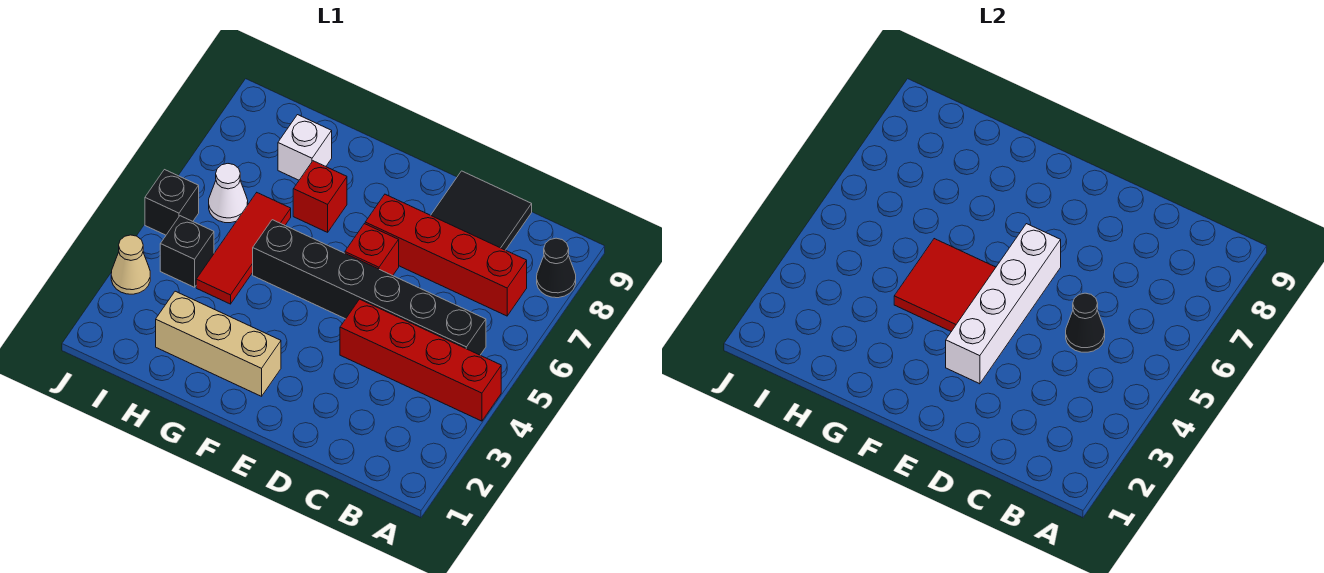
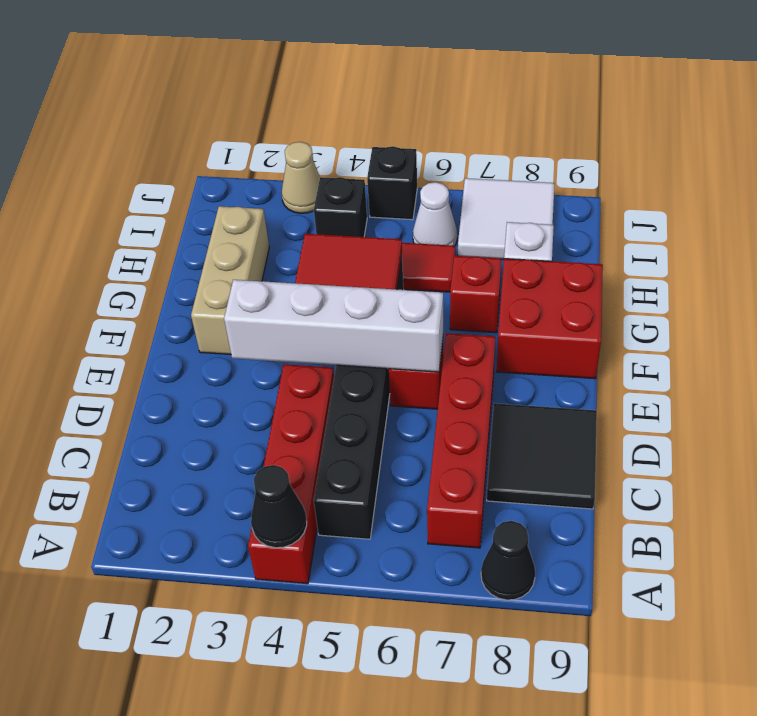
black cone C5 level 2 -> black cone A4 level 2
none -> red brick F8:G9 level 1
none -> white tile I7:J8 level 1

